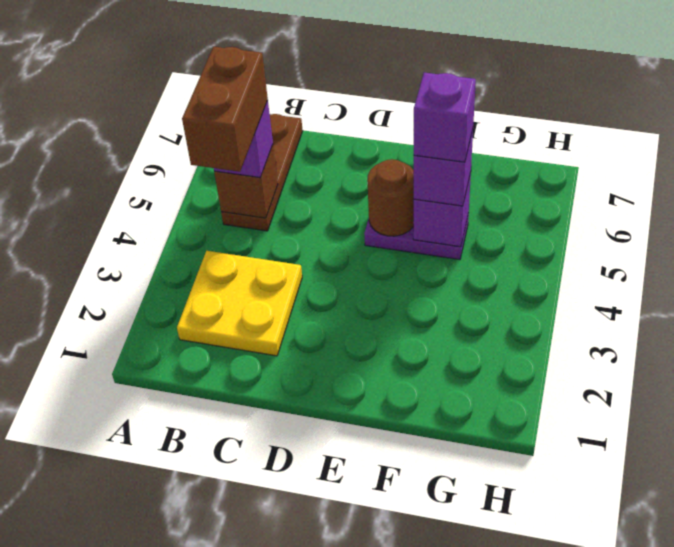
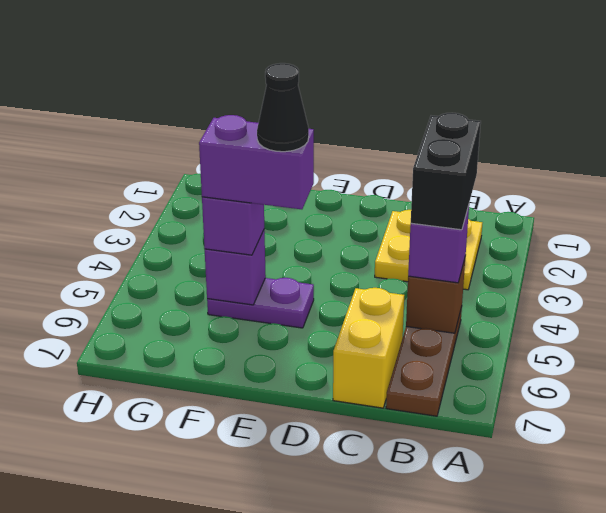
brown brick B4:B5 level 4 -> black brick B4:B5 level 4
none -> yellow brick C6:C7 level 1
brown round brick E5 level 2 -> none
none -> black cone E5 level 5
purple brick F5 level 4 -> purple brick E5:F5 level 4

